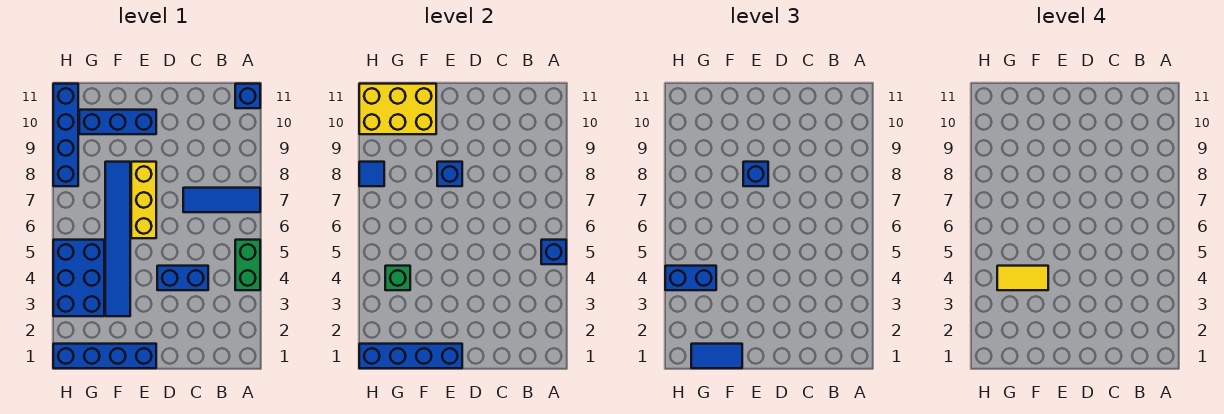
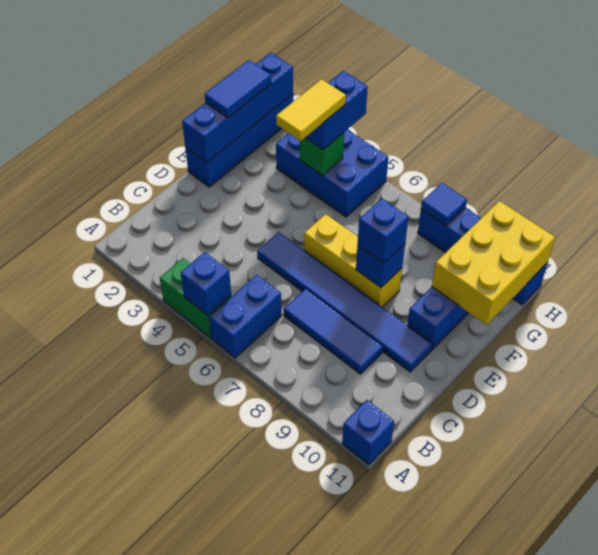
blue tile A7:C7 level 1 -> blue tile C7:C9 level 1
blue brick C4:D4 level 1 -> blue brick A6:B6 level 1
blue tile F3:F8 level 1 -> blue tile D5:D10 level 1

